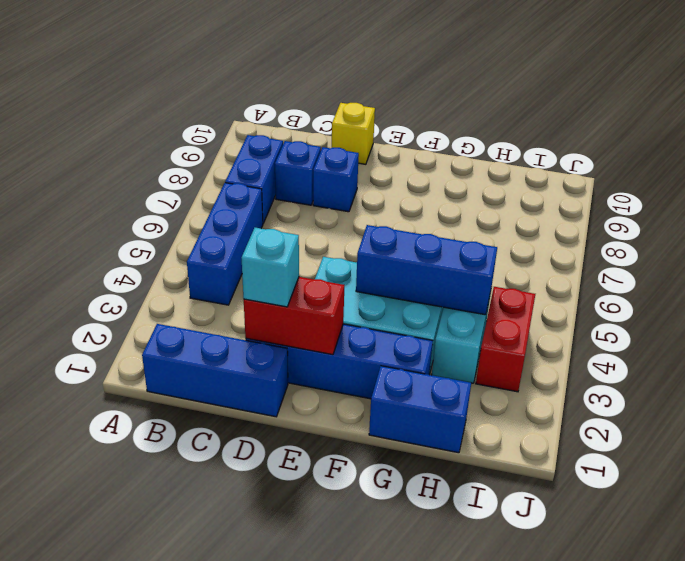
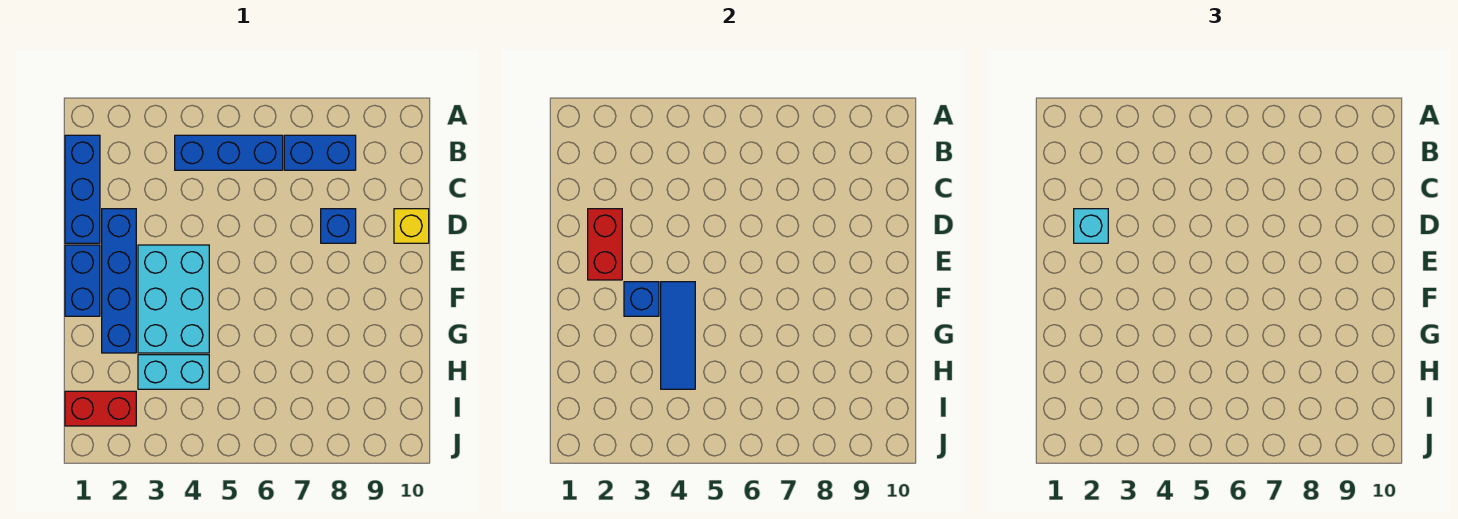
blue brick C8 level 1 -> blue brick F3 level 2
blue brick F4:H4 level 2 -> blue tile F4:H4 level 2
blue brick G1:H1 level 1 -> blue brick E1:F1 level 1
red brick I3:I4 level 1 -> red brick I1:I2 level 1

